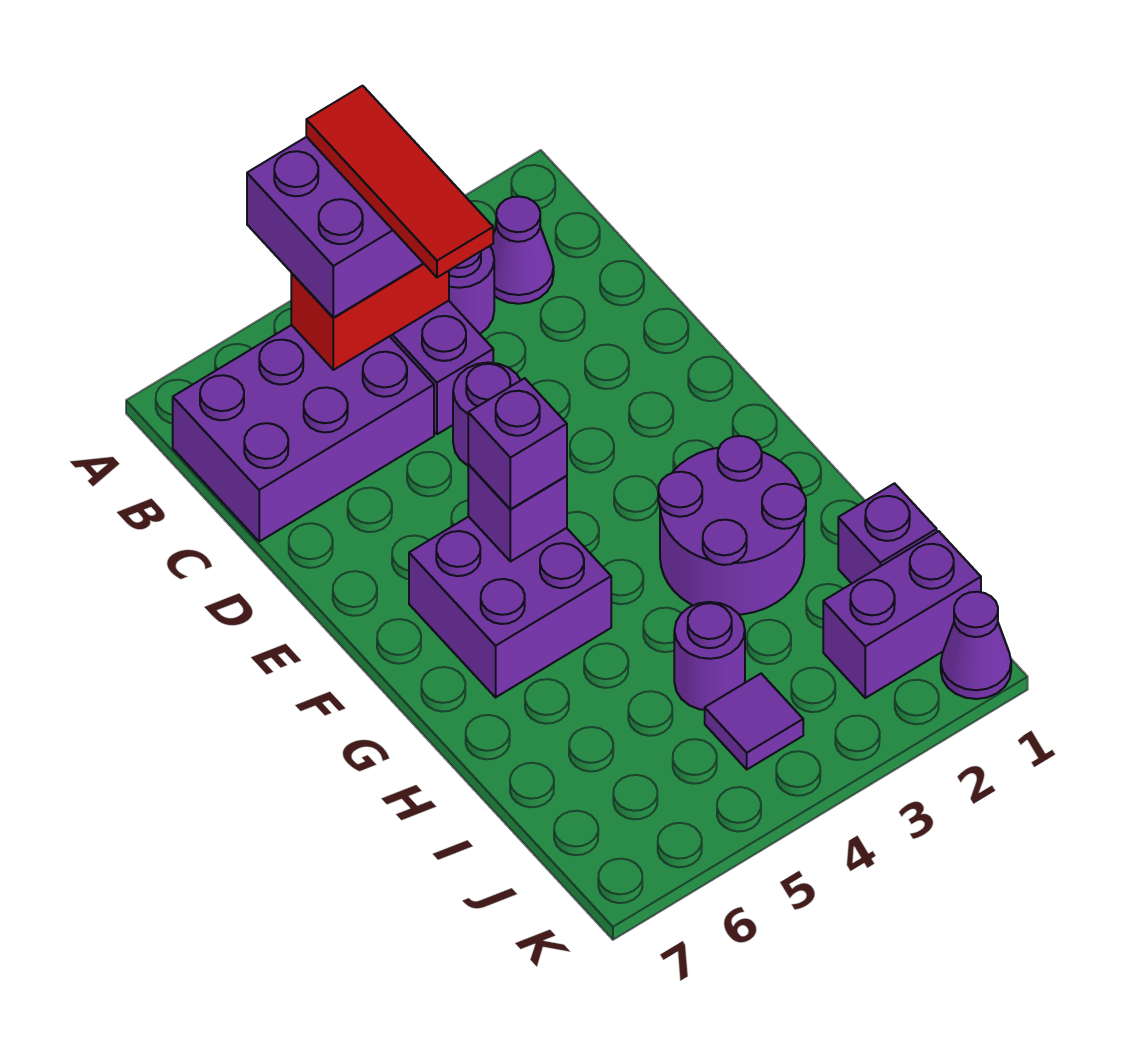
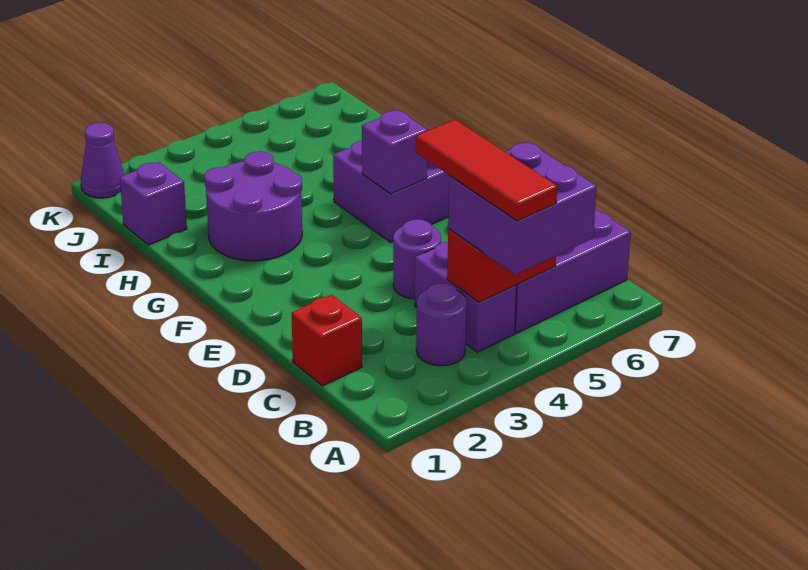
purple cone B2 level 1 -> none
none -> red brick C1 level 1
purple brick F5 level 3 -> none
purple round brick I4 level 1 -> none
purple brick J1:J2 level 1 -> none
purple tile J4 level 1 -> none

